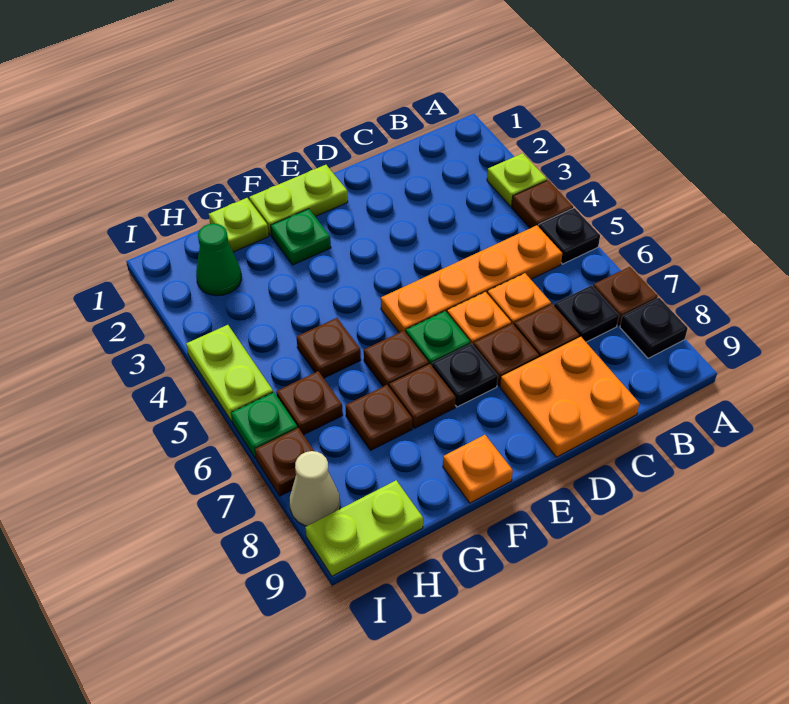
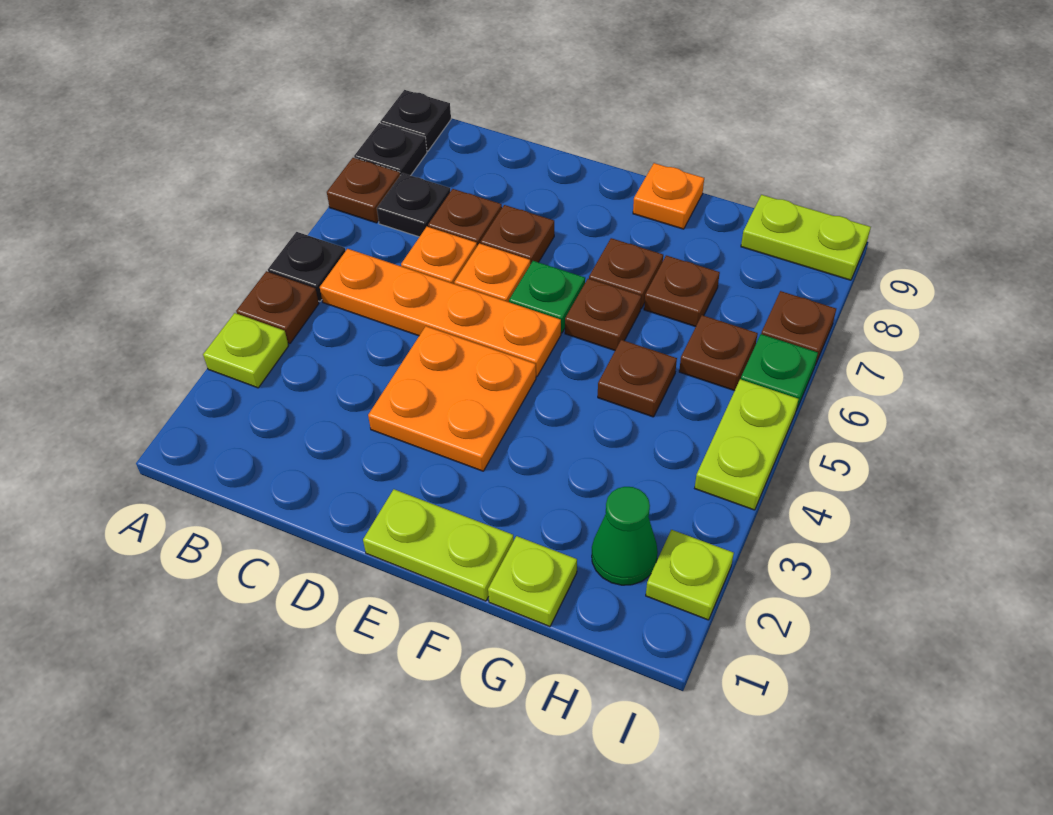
orange plate C8:D9 level 1 -> orange plate D3:E4 level 1
black plate E7 level 1 -> black plate A9 level 1
green plate F2 level 1 -> none
none -> lime plate I2 level 1
tan cone I8 level 1 -> none

